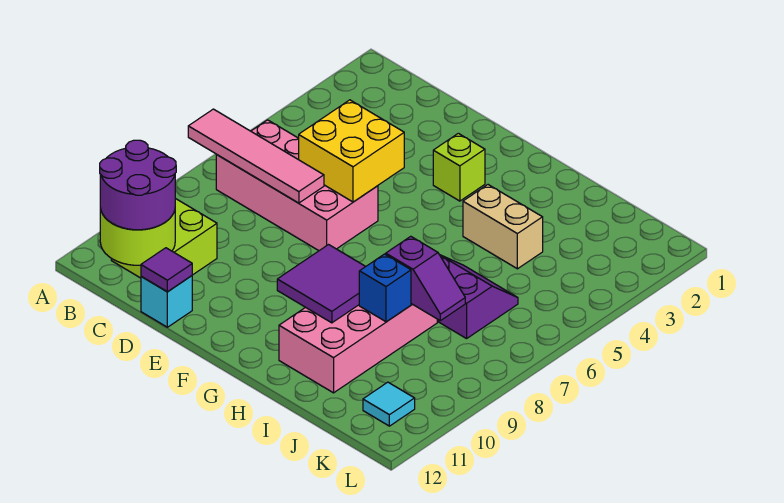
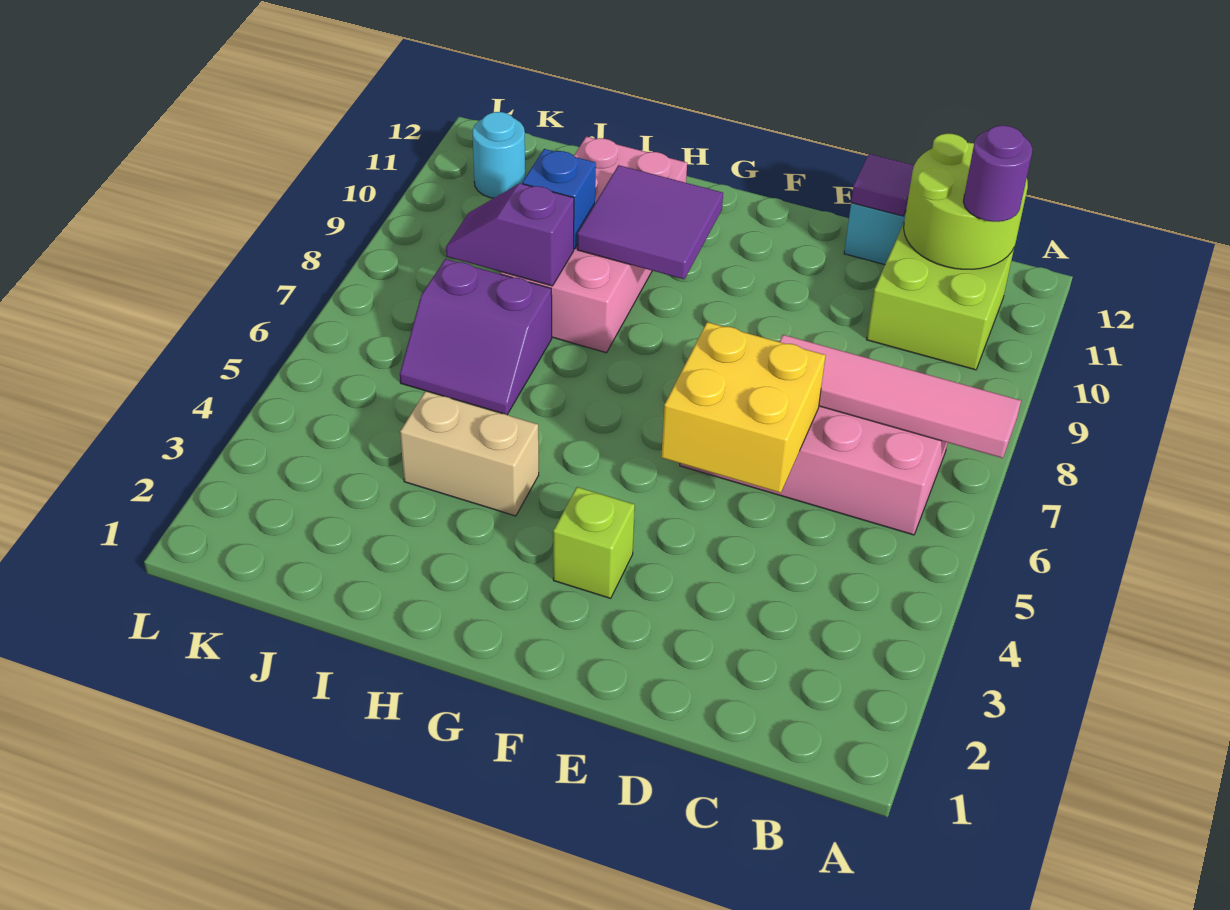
purple round brick B11:C12 level 3 -> purple round brick B11 level 3
cyan tile K11 level 1 -> cyan round brick K11 level 1

